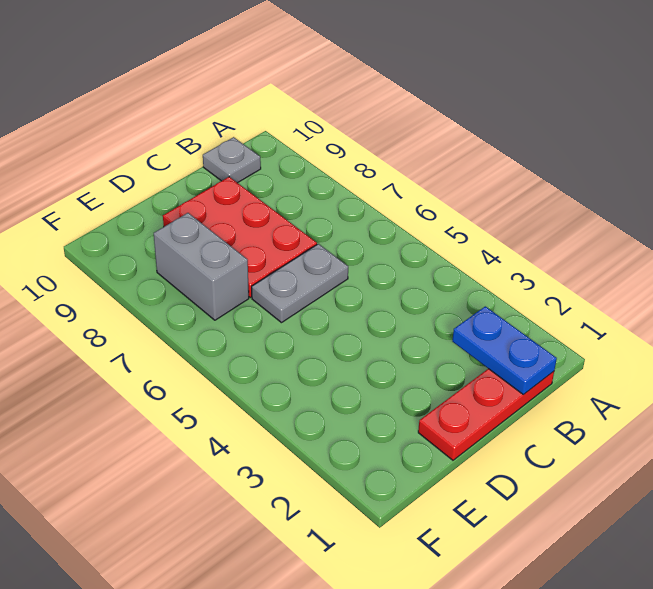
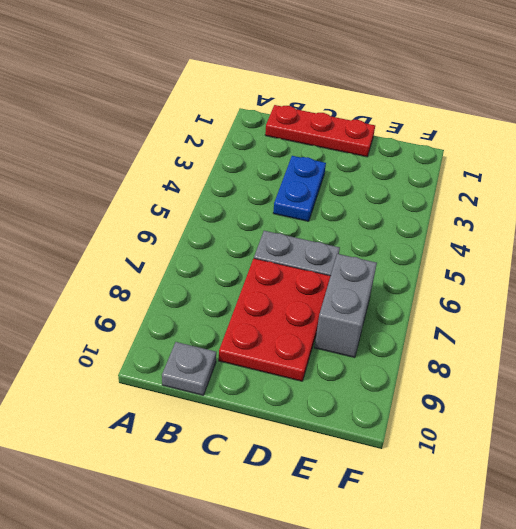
blue plate B1:B2 level 2 -> blue plate C3:C4 level 1

